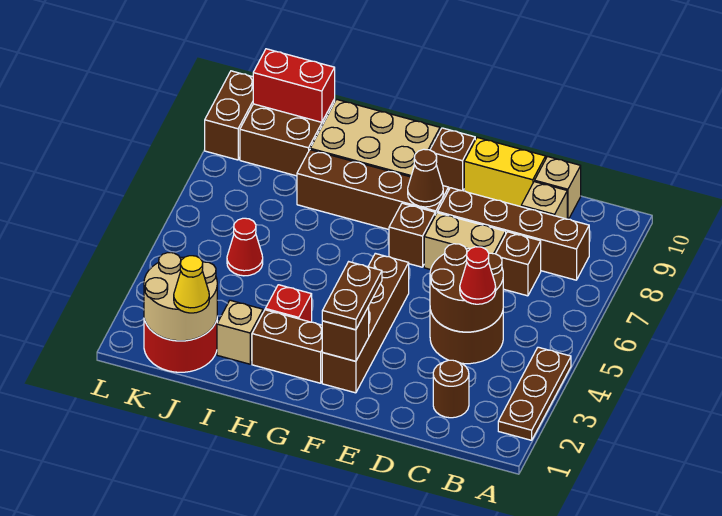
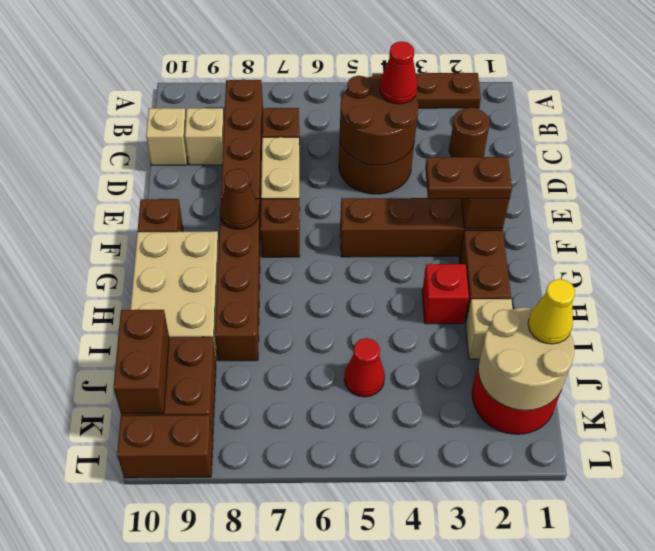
yellow brick D10:E10 level 1 -> none
red brick J10:K10 level 2 -> brown brick J10:K10 level 2

